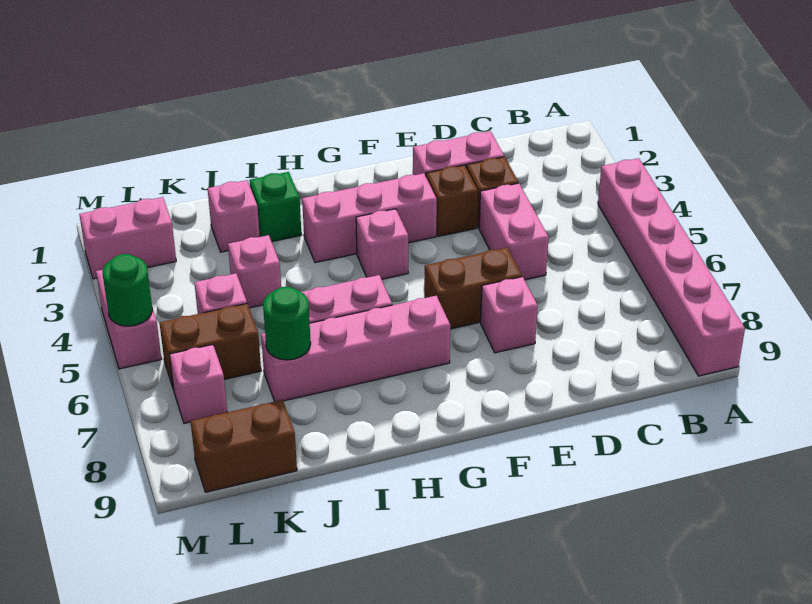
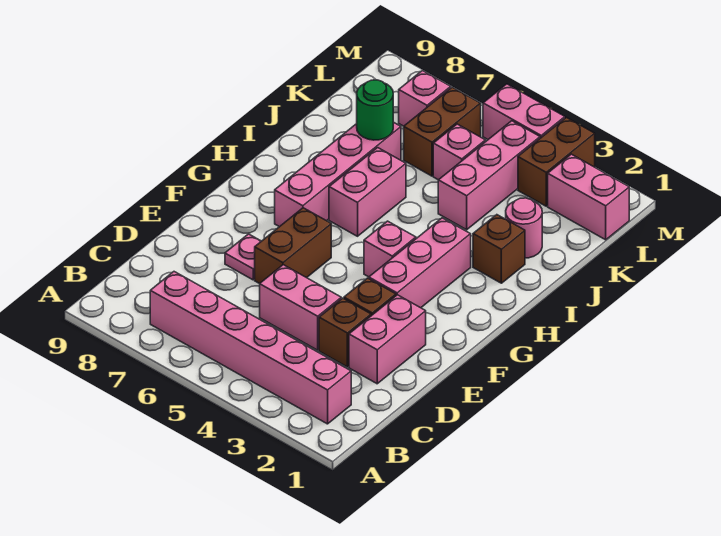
pink brick A4:A9 level 1 -> pink brick B2:B7 level 1
pink brick E7 level 1 -> pink plate E7 level 1
green brick I2 level 1 -> brown brick I2 level 1
pink brick J2 level 1 -> pink round brick J2 level 1
pink brick J4 level 1 -> pink brick J4:L4 level 1
brown brick K9:L9 level 1 -> brown brick L3:M3 level 1
pink brick L2:M2 level 1 -> pink brick L1:L2 level 1
green round brick M5 level 2 -> none

